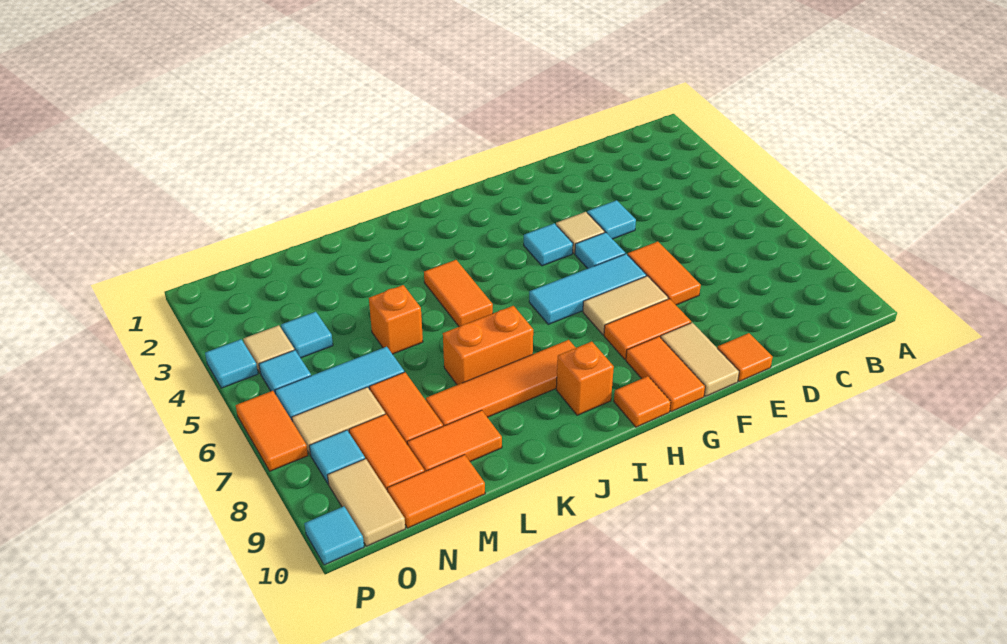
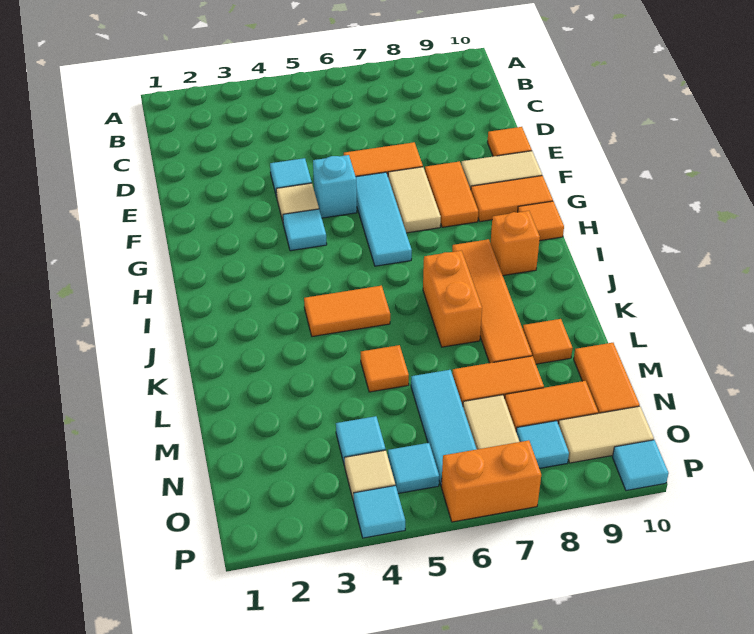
cyan tile F5 level 1 -> cyan brick F5 level 1
orange brick L5 level 1 -> orange tile L5 level 1
orange tile L9:M9 level 1 -> orange tile L9 level 1
orange tile P6:P7 level 1 -> orange brick P6:P7 level 1

